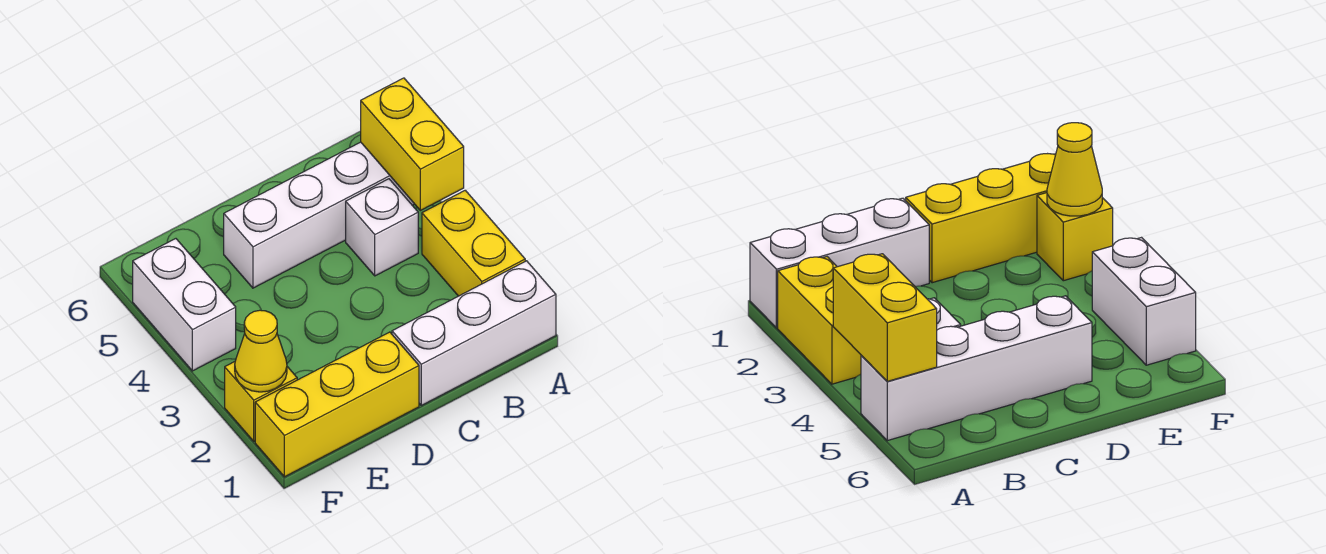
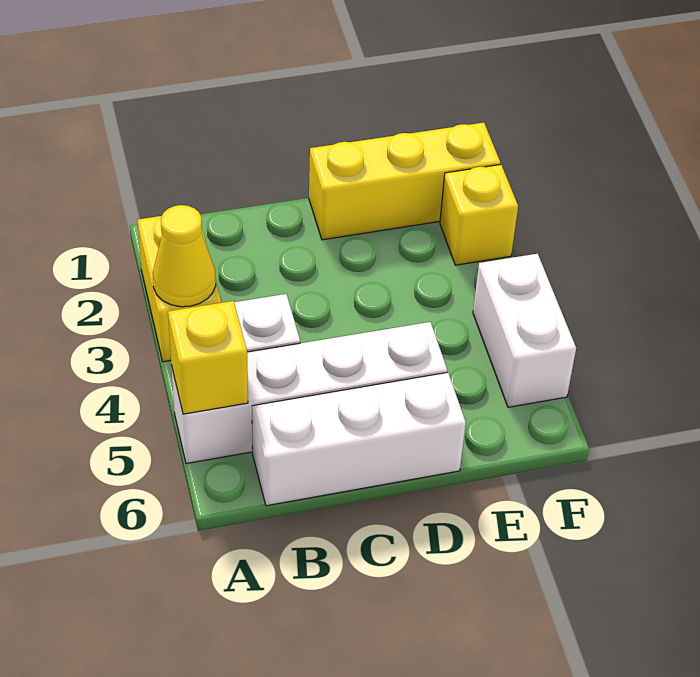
white brick A1:C1 level 1 -> white brick B6:D6 level 1
yellow brick A4:A5 level 2 -> yellow brick A5 level 2
yellow cone F2 level 2 -> yellow cone A3 level 2

